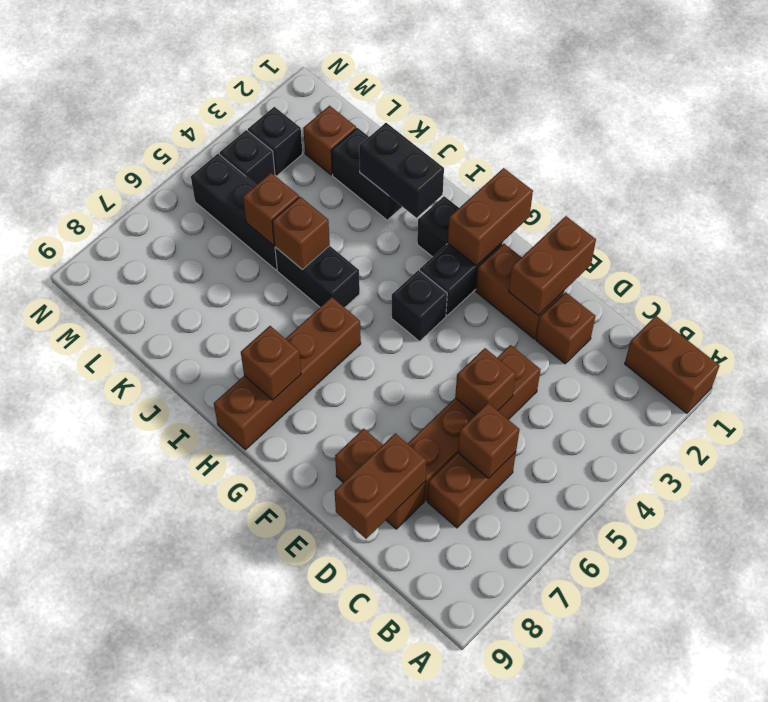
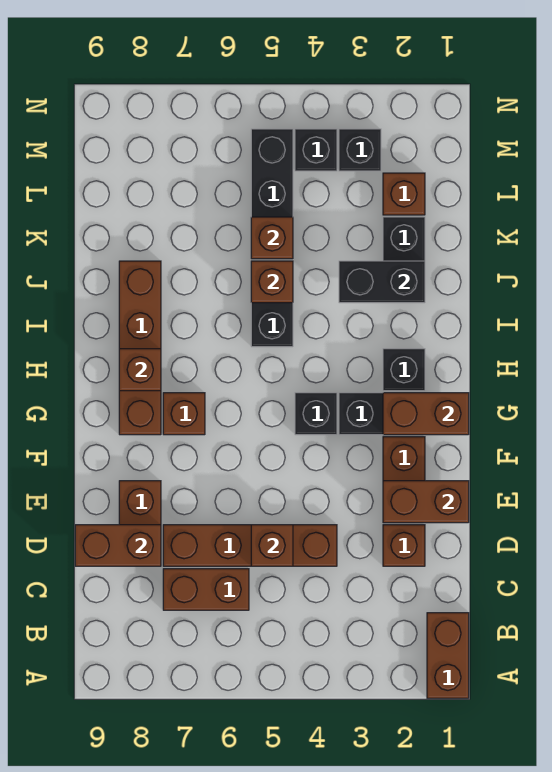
brown brick C6 level 2 -> brown brick G7 level 1
brown brick H6:H9 level 1 -> brown brick G8:J8 level 1
black brick I2:J2 level 2 -> black brick J2:J3 level 2

